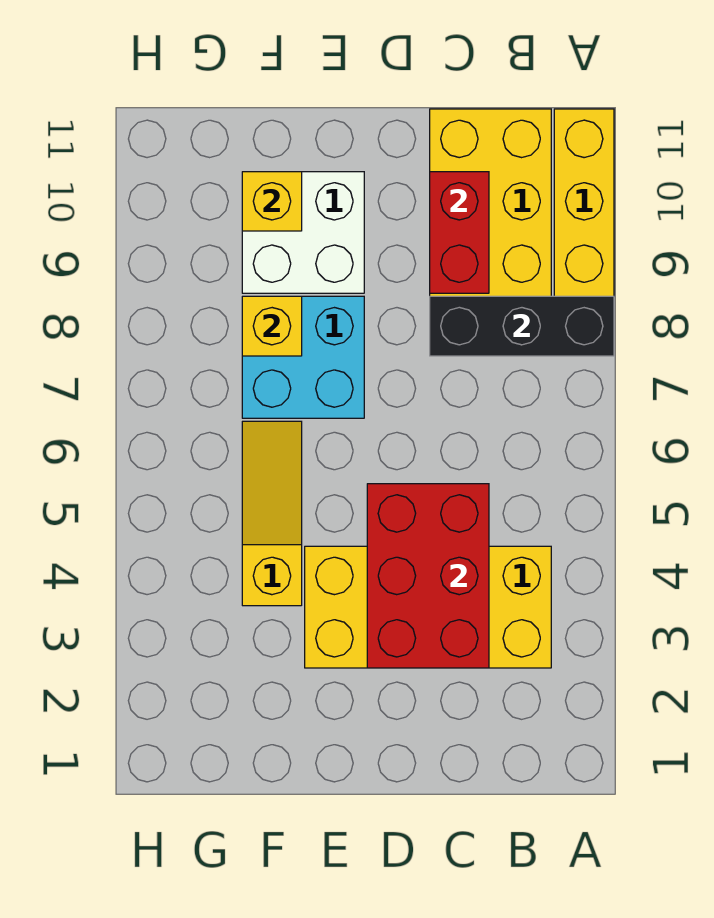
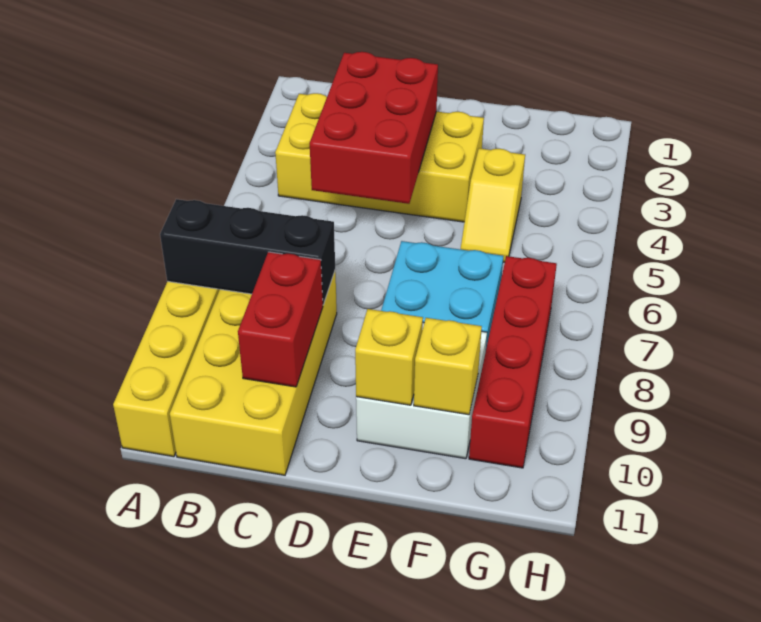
yellow slope F4:F6 level 1 top 4 -> yellow slope F4:F5 level 1 top 4
yellow brick F8 level 2 -> yellow brick E10 level 2
none -> red brick G7:G10 level 1

